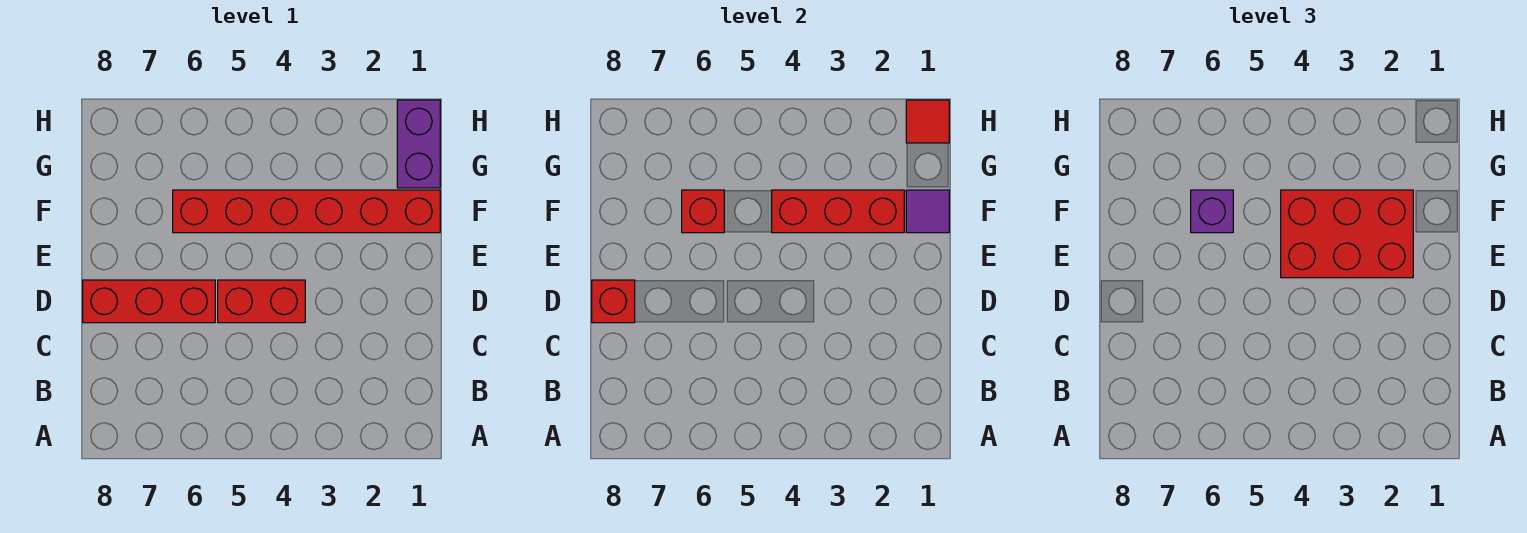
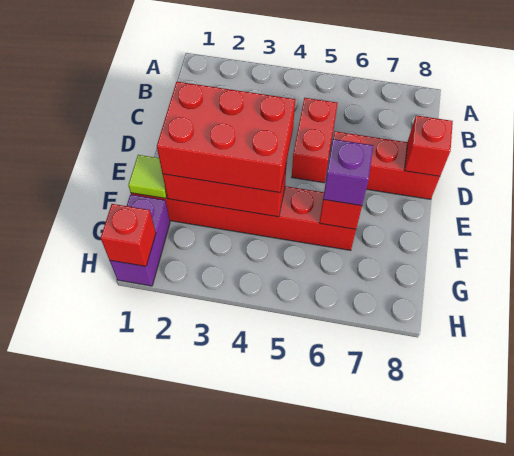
red brick D4:D5 level 1 -> red brick C5:D5 level 1
purple tile F1 level 2 -> lime tile F1 level 2
red tile H1 level 2 -> red brick H1 level 2

